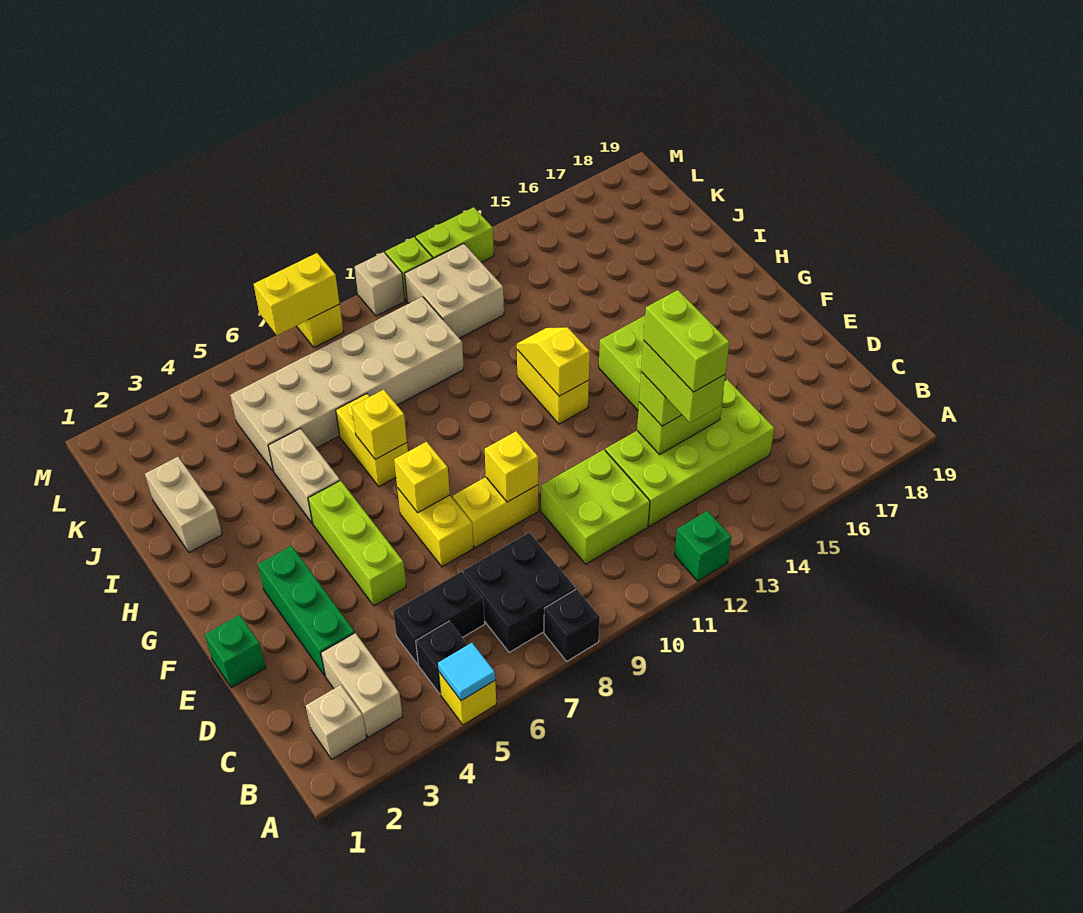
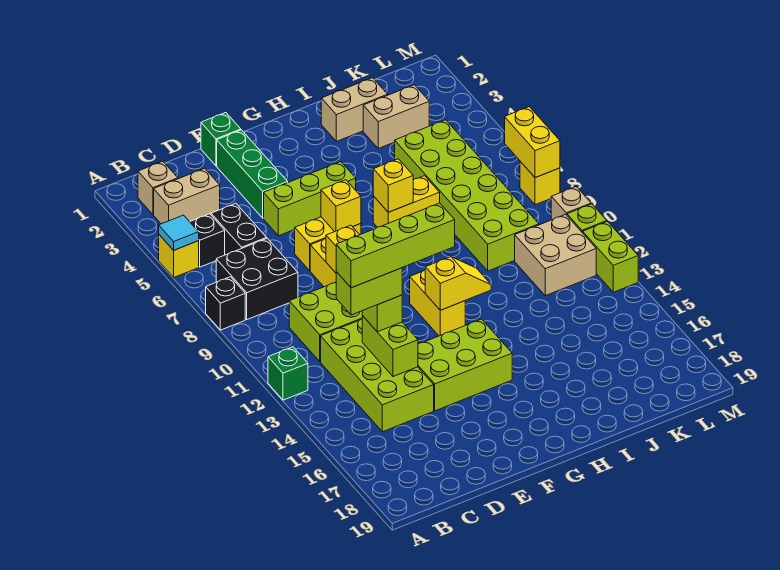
lime brick C13:D13 level 5 -> lime brick C13:F13 level 5
green brick D3:F3 level 1 -> green brick E2:E4 level 1
yellow brick G12:H12 level 1 -> yellow brick G11:G12 level 1
tan brick H5:I5 level 1 -> tan brick J3:K3 level 1
tan brick J5:K10 level 1 -> lime brick J5:K10 level 1

